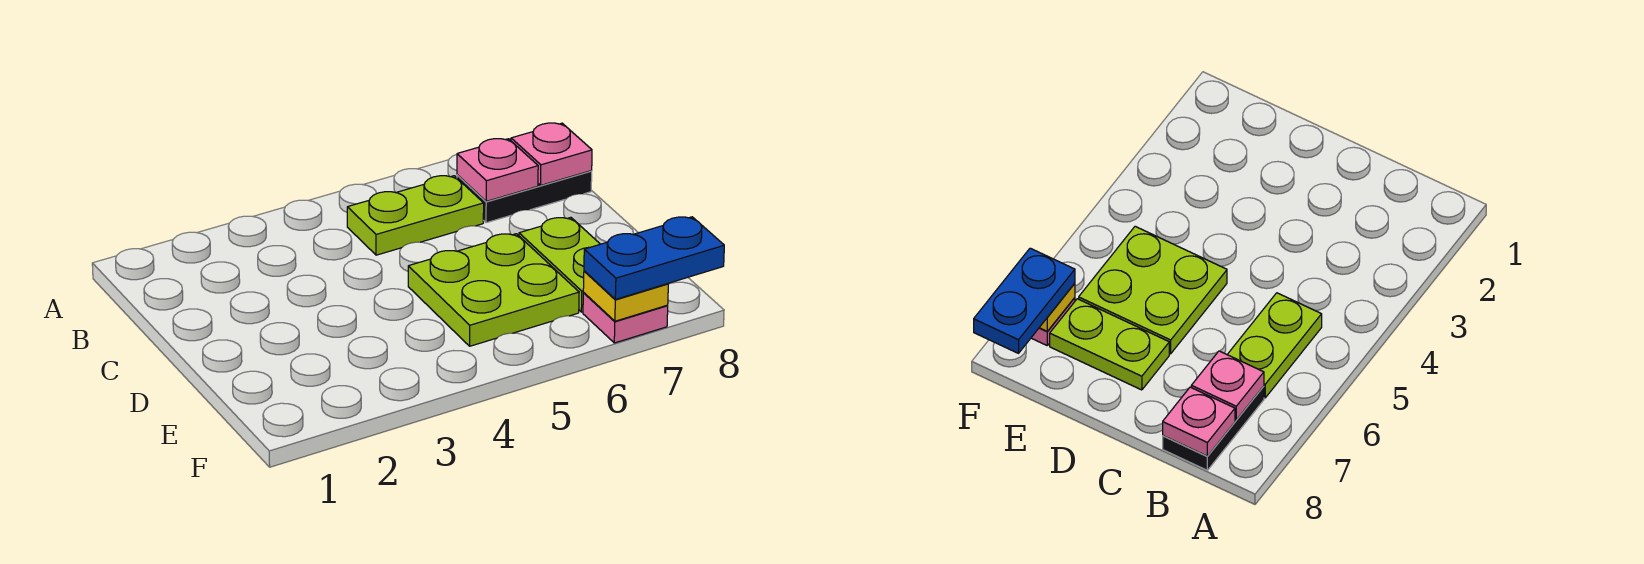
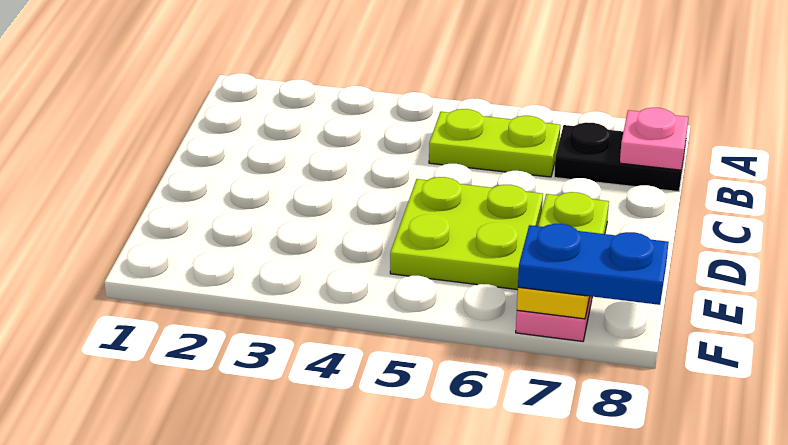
pink plate B7 level 2 -> none

